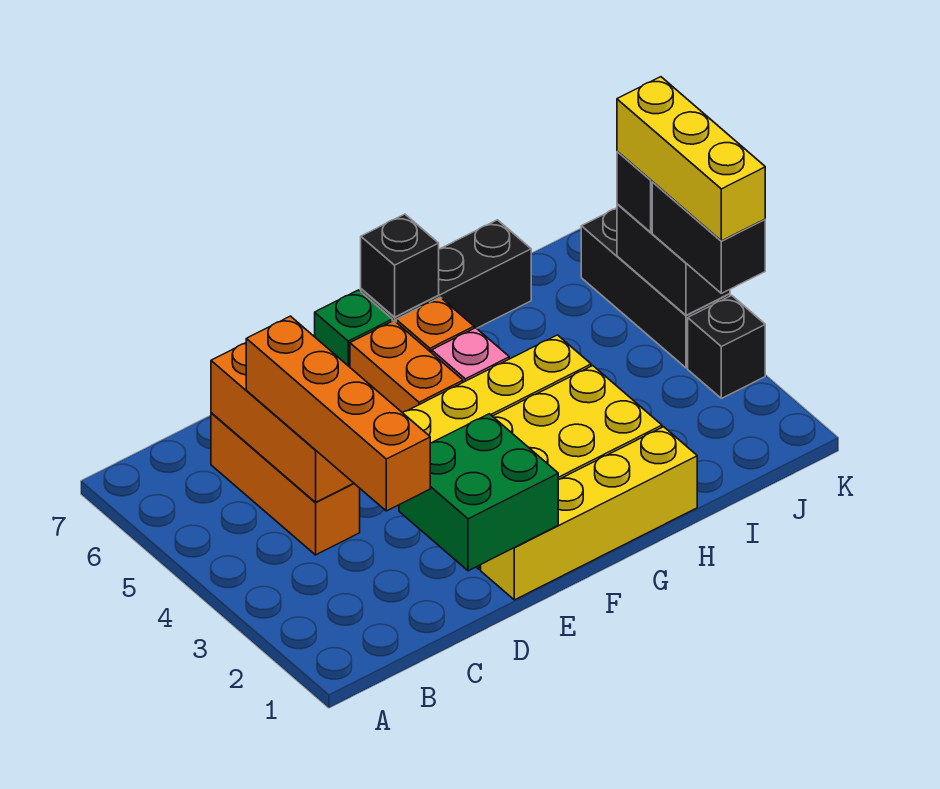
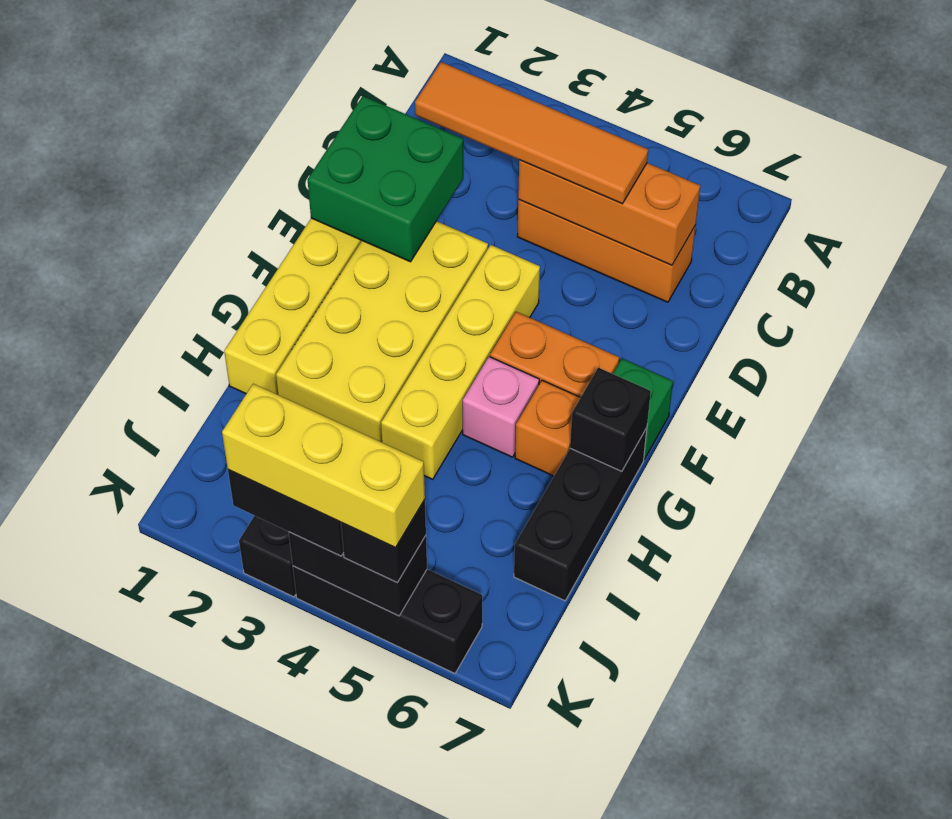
orange brick C2:C5 level 3 -> orange tile C2:C5 level 3

